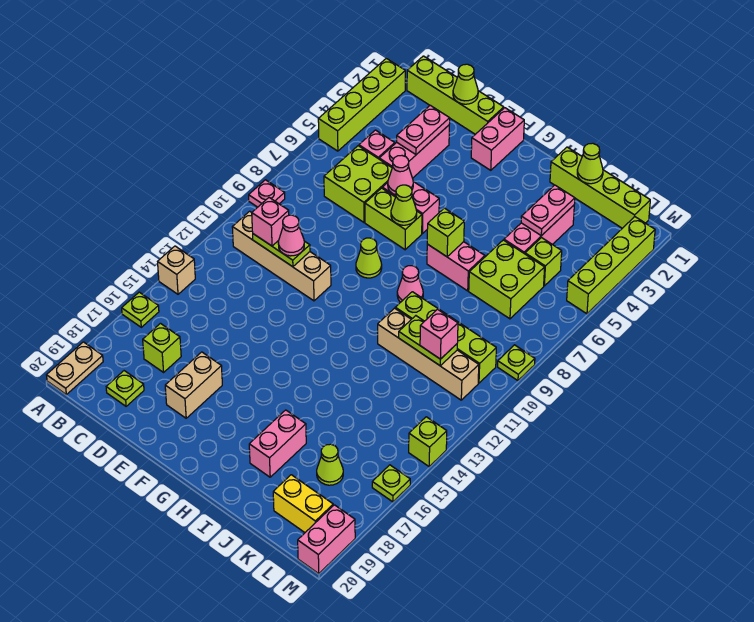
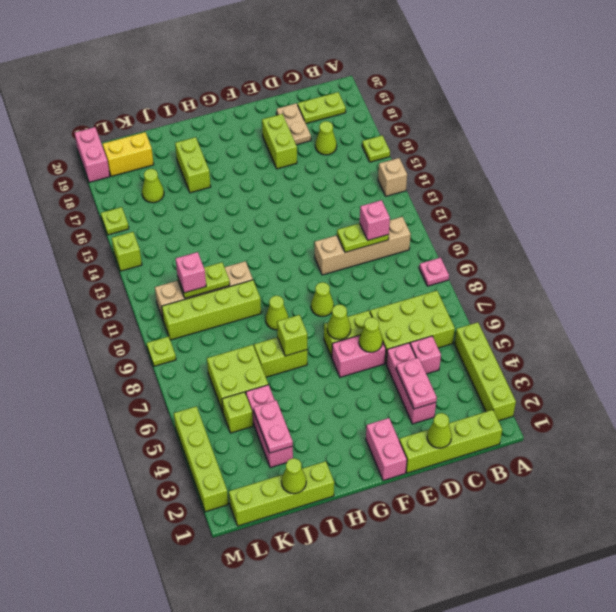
tan plate A19:A20 level 1 -> tan plate D18:D19 level 1
lime brick C6:D7 level 1 -> lime brick B6:D7 level 1
lime brick C17 level 1 -> lime cone C17 level 1
lime plate C19 level 1 -> lime plate B19:C19 level 1
pink cone D11 level 3 -> none
pink cone E6 level 2 -> lime cone E6 level 2
tan brick E17:E18 level 1 -> lime brick E17:E18 level 1
pink brick H7:I7 level 1 -> lime brick H7:I7 level 1
pink cone H9 level 1 -> lime cone H9 level 1
pink brick I17:I18 level 1 -> lime brick I17:I18 level 1

